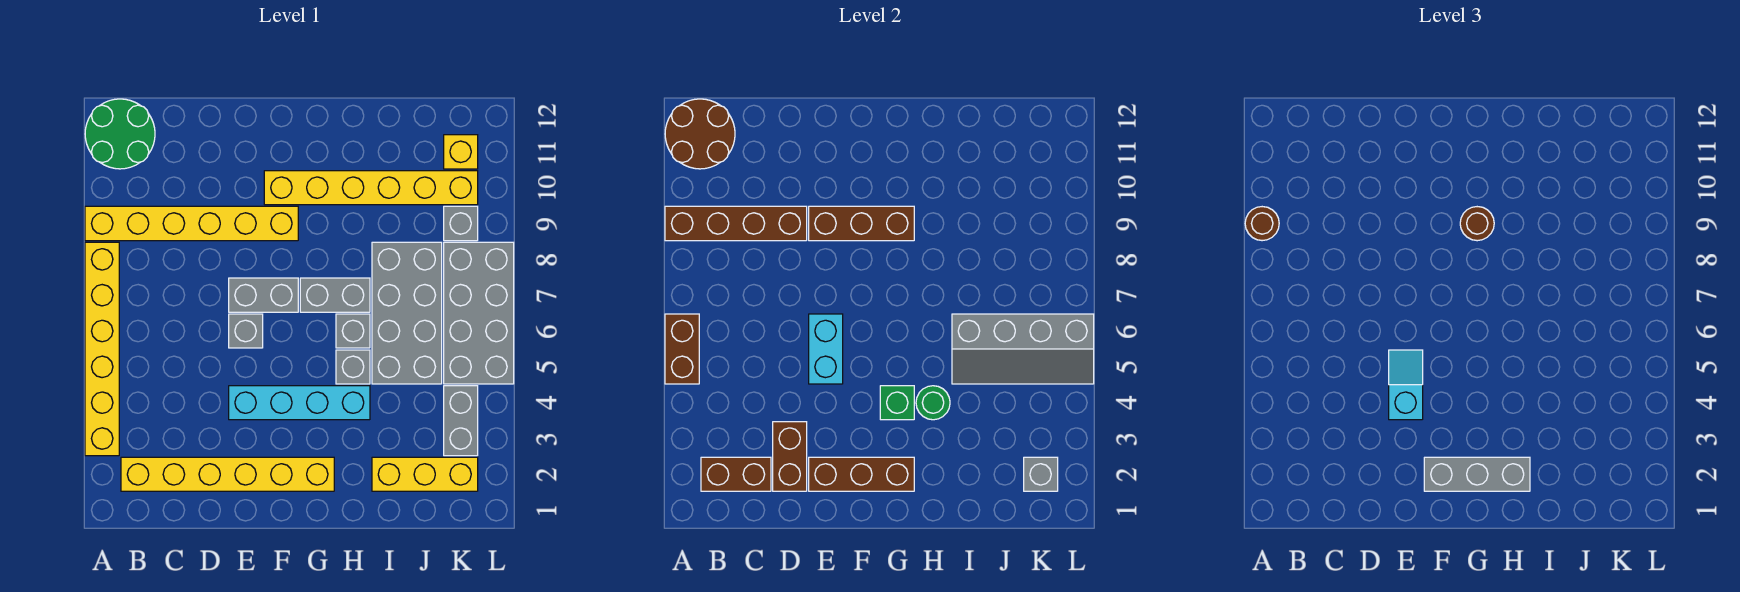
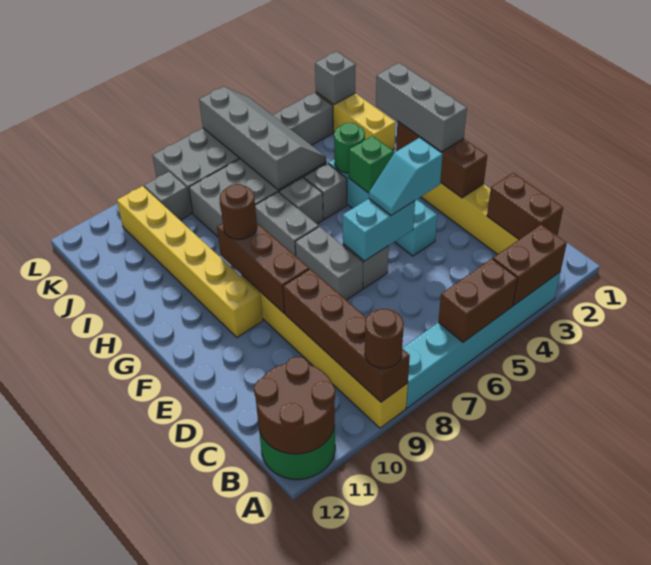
yellow brick A3:A8 level 1 -> cyan brick A3:A8 level 1
brown brick D2:D3 level 2 -> brown brick A3:A4 level 2
yellow brick K11 level 1 -> none

